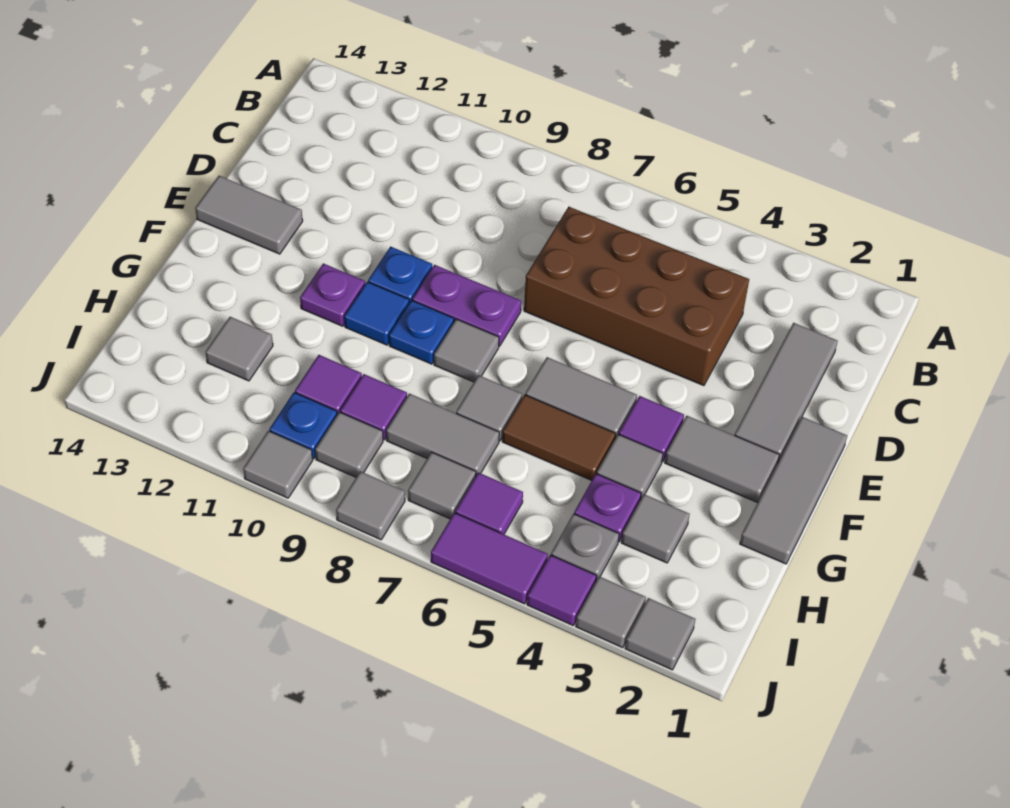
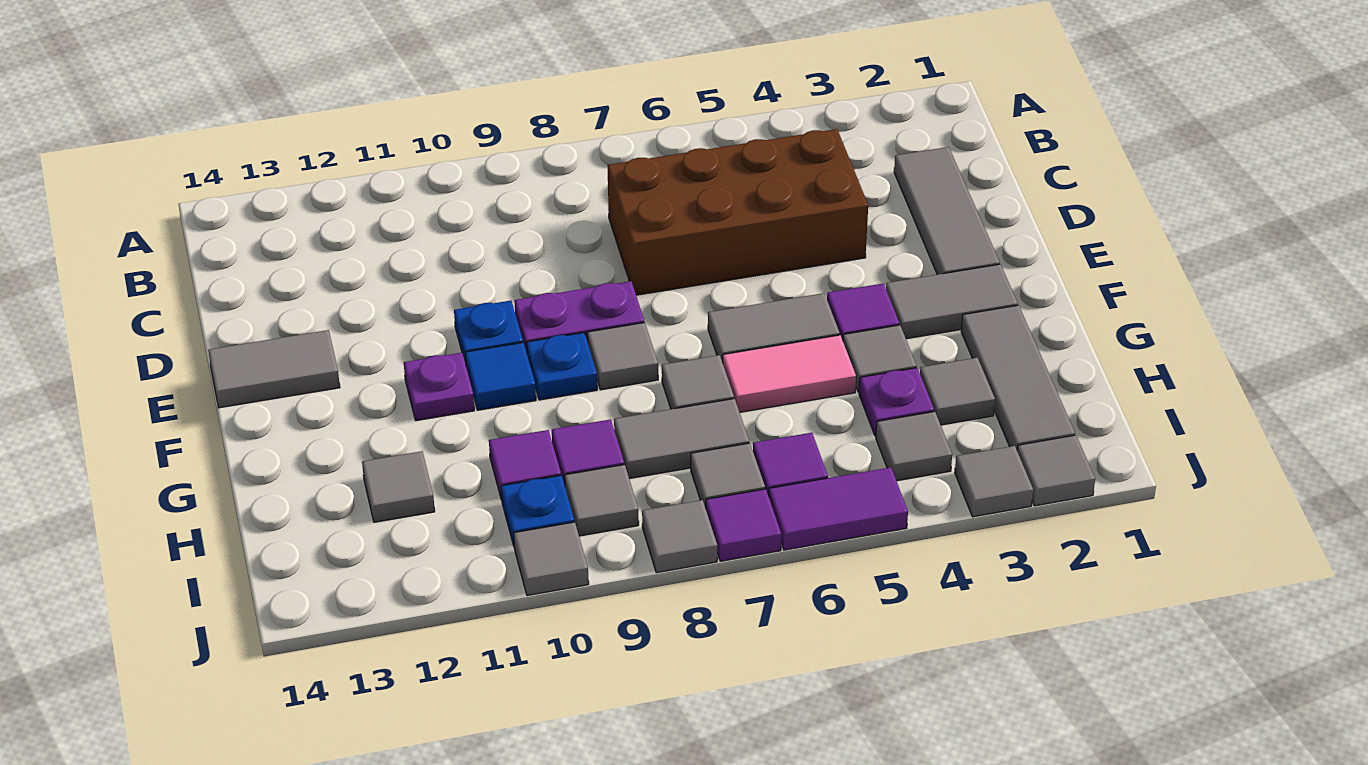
grey tile E1:G1 level 1 -> grey tile G2:I2 level 1
brown tile G5:G6 level 1 -> pink tile G5:G6 level 1
grey plate I4 level 1 -> grey tile I4 level 1
purple tile J4 level 1 -> purple tile J7 level 1

